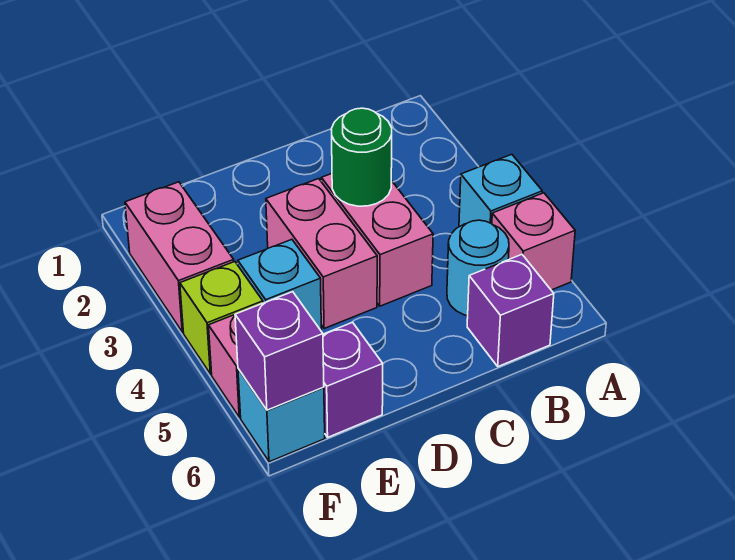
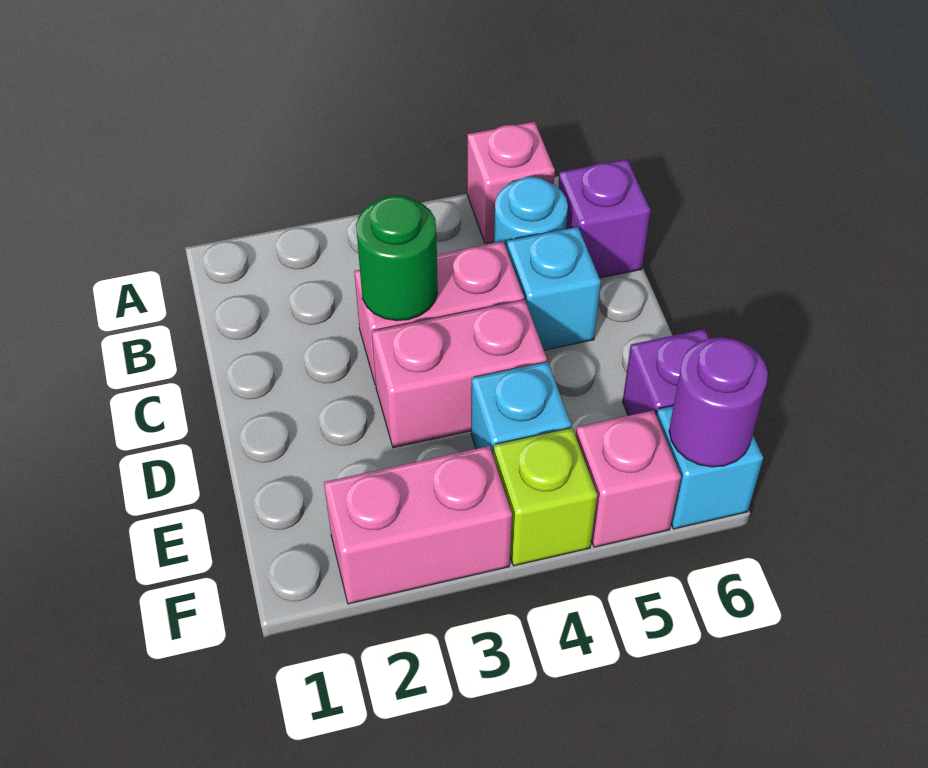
cyan brick A4 level 1 -> cyan brick C5 level 1
purple brick F6 level 2 -> purple round brick F6 level 2

